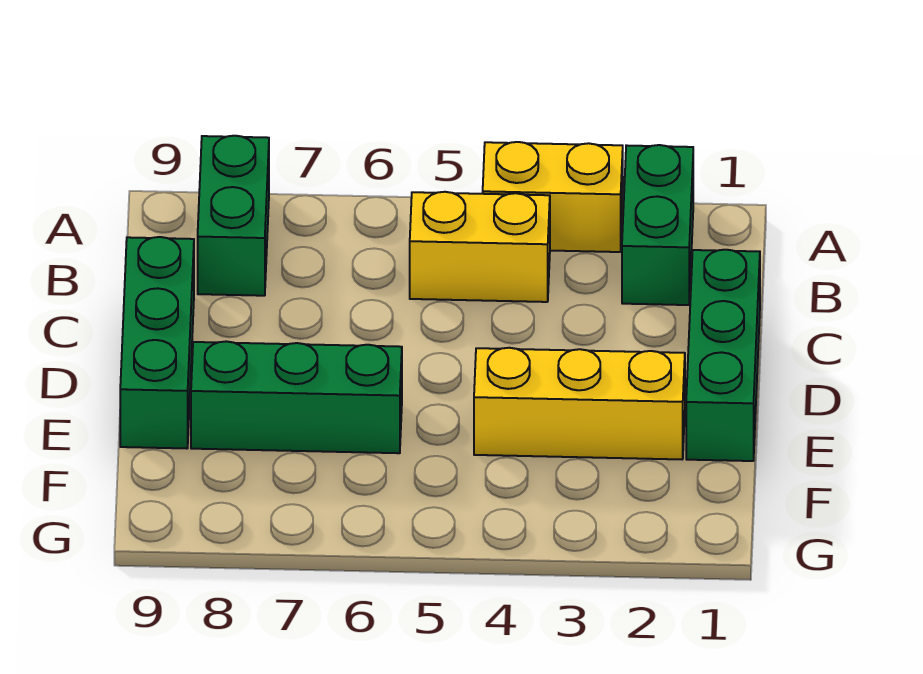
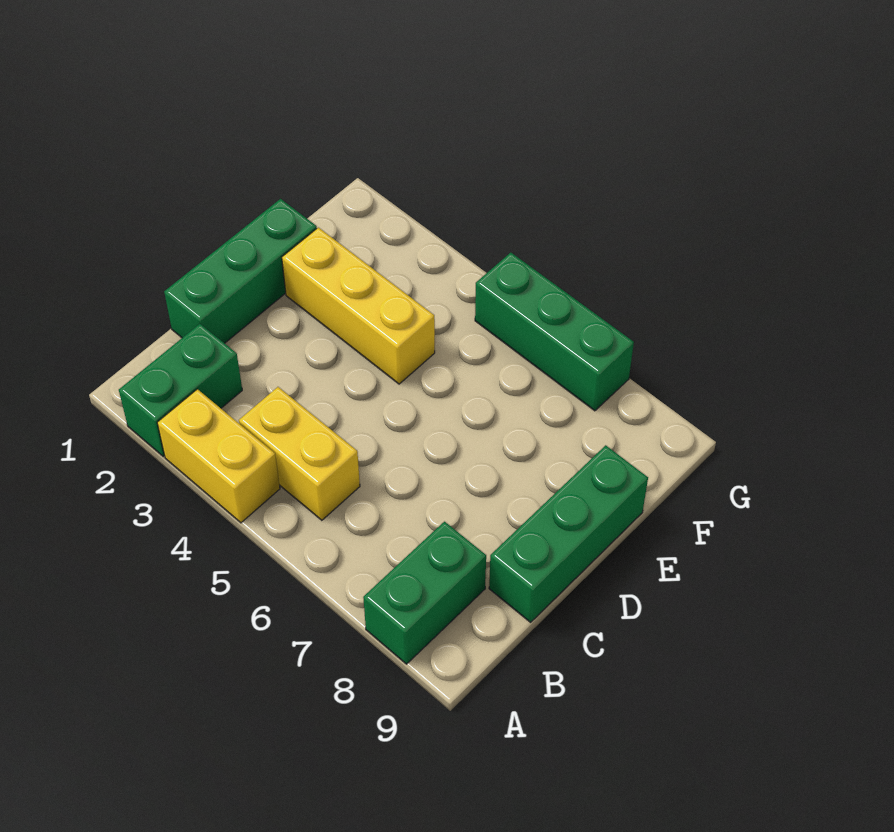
green brick E6:E8 level 1 -> green brick G5:G7 level 1

